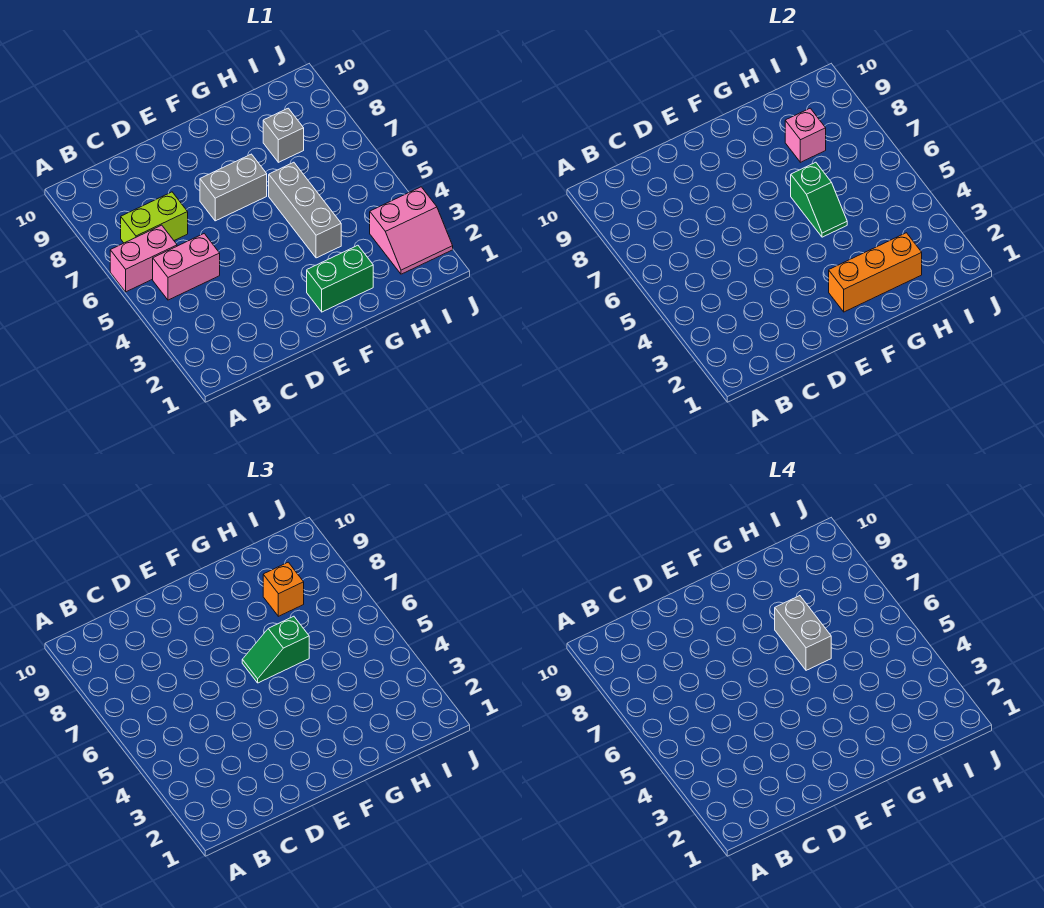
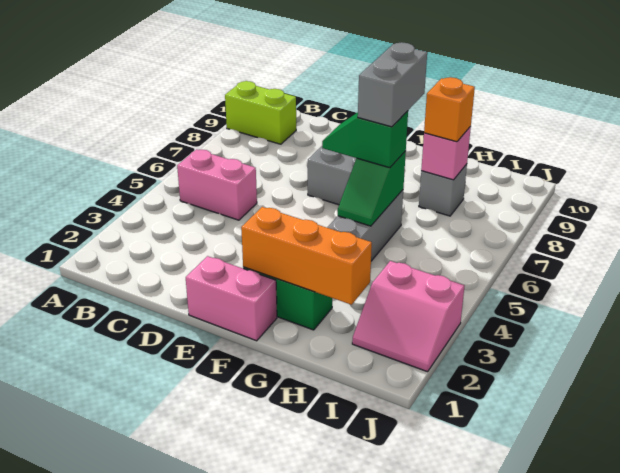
pink brick A6:B6 level 1 -> pink brick E1:F1 level 1
lime brick B7:C7 level 1 -> lime brick A9:B9 level 1

